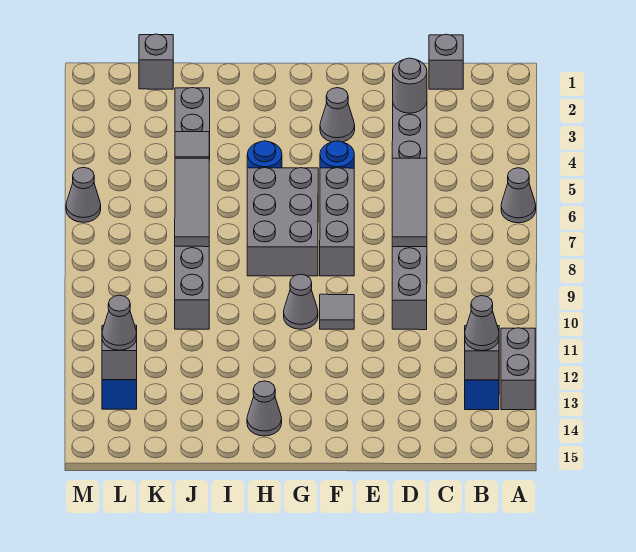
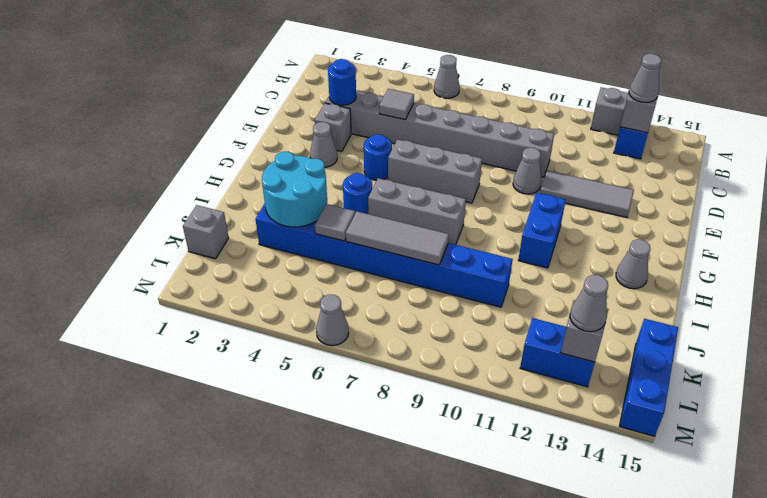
grey brick C1 level 1 -> grey brick E3 level 1
grey round brick D3 level 2 -> blue round brick D3 level 2
grey tile D6:D8 level 2 -> grey tile E11:E13 level 1
grey tile F10 level 1 -> grey tile D5 level 2
grey brick G6:H8 level 1 -> grey brick H6:H8 level 1
grey cone G10 level 1 -> grey cone E10 level 1
none -> blue brick G11:H11 level 1
none -> cyan round brick I3:J4 level 2
grey brick J3:J10 level 1 -> blue brick J3:J10 level 1
none -> blue brick K15:M15 level 1

